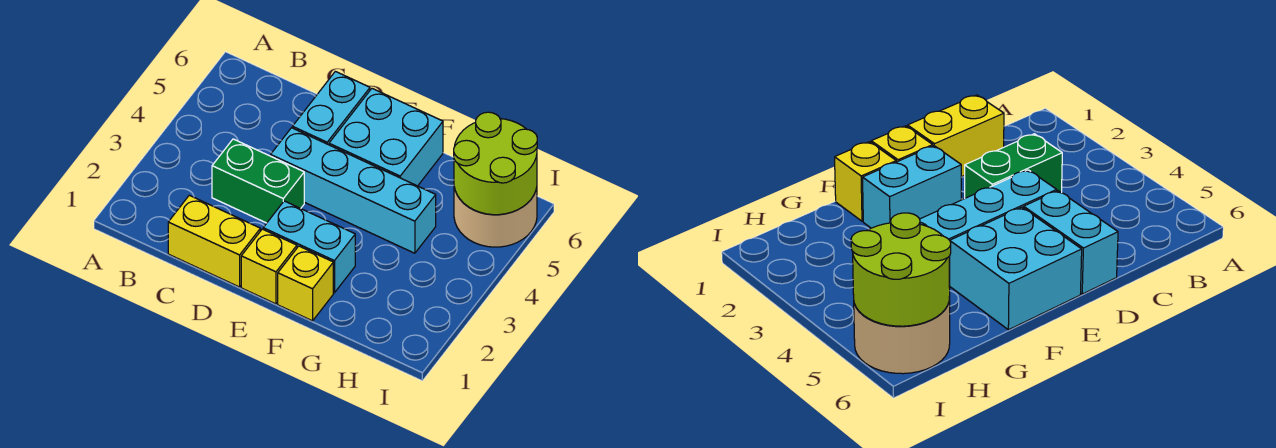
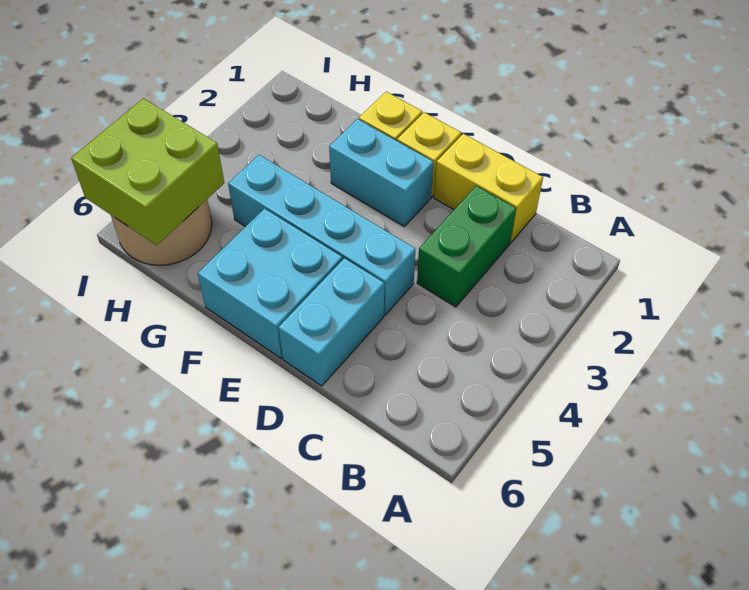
green brick C3:D3 level 1 -> green brick C2:C3 level 1
lime round brick H5:I6 level 2 -> lime brick H5:I6 level 2

